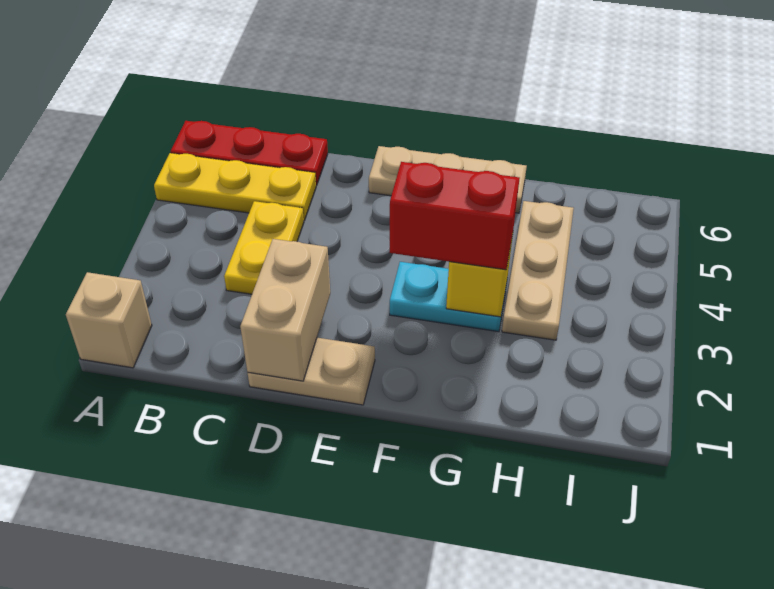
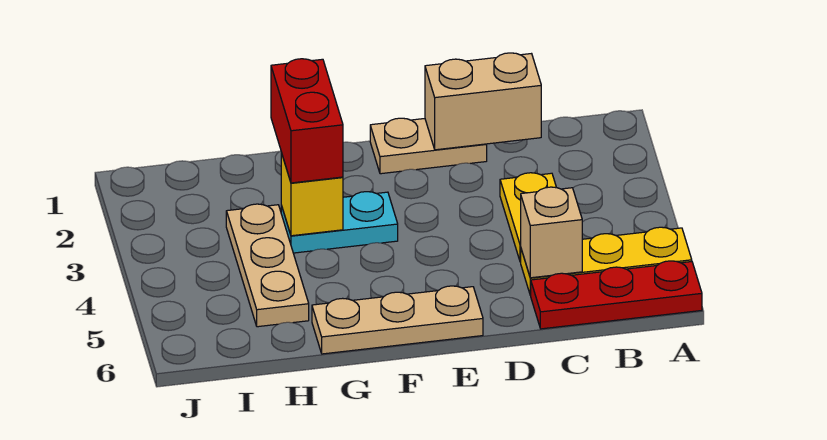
tan brick A1 level 1 -> tan brick C5 level 2
tan brick D1:D2 level 2 -> tan brick C1:D1 level 2
red brick F3:G3 level 3 -> red brick G2:G3 level 3

